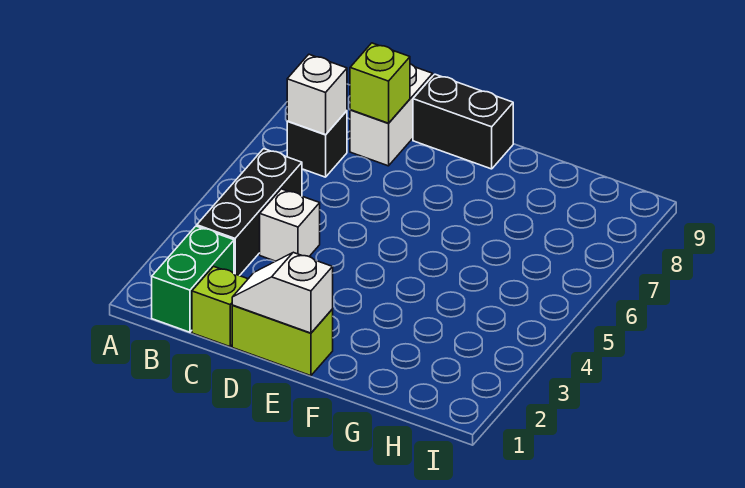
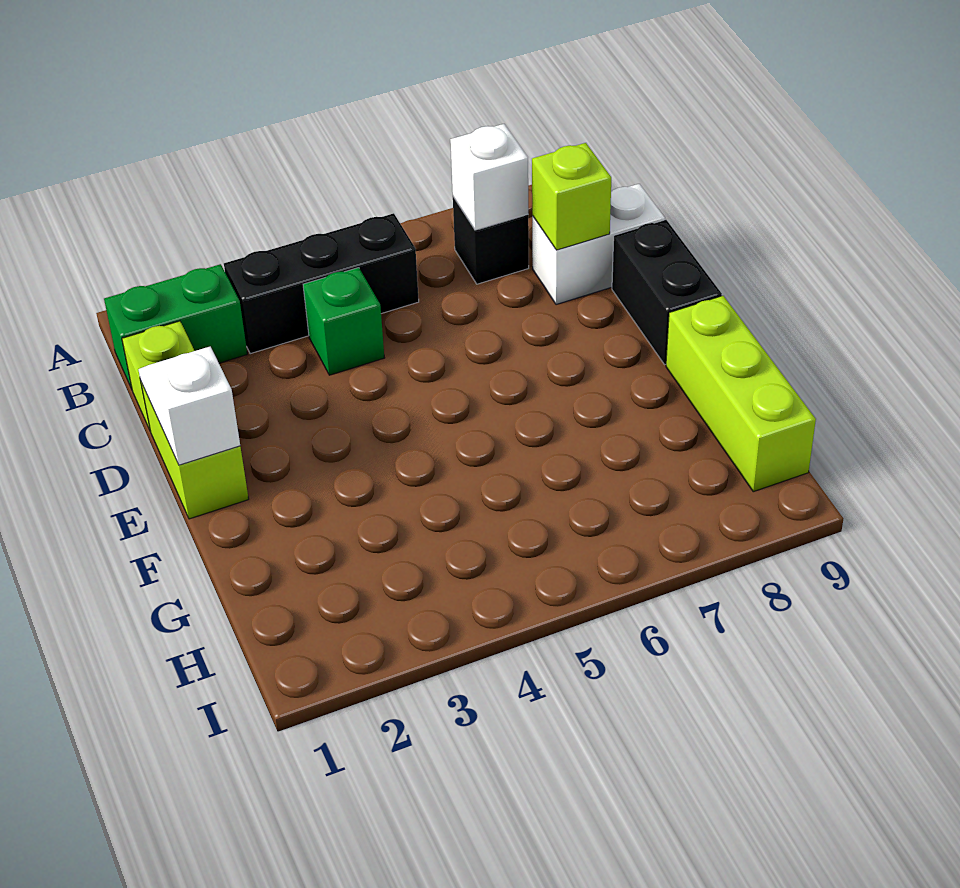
white brick C4 level 1 -> green brick C4 level 1
none -> lime brick F9:H9 level 1

